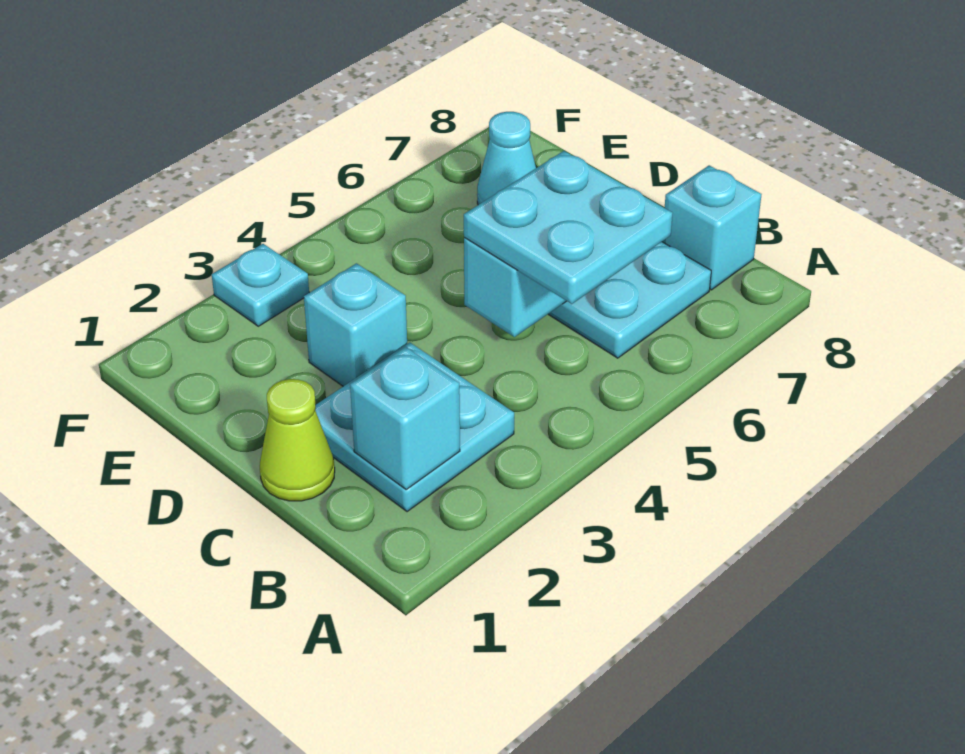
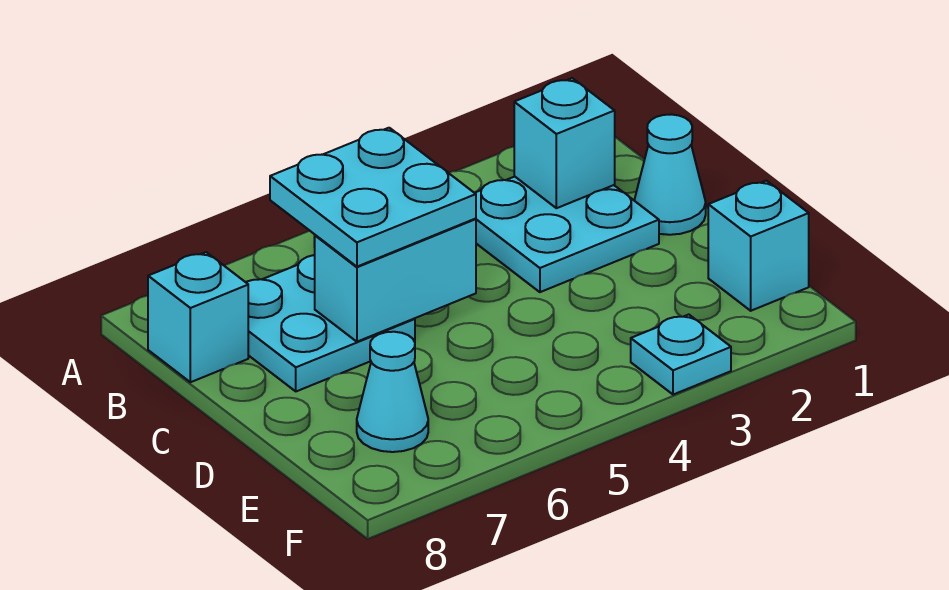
lime cone C1 level 1 -> cyan cone C1 level 1
cyan brick D3 level 1 -> cyan brick E1 level 1

